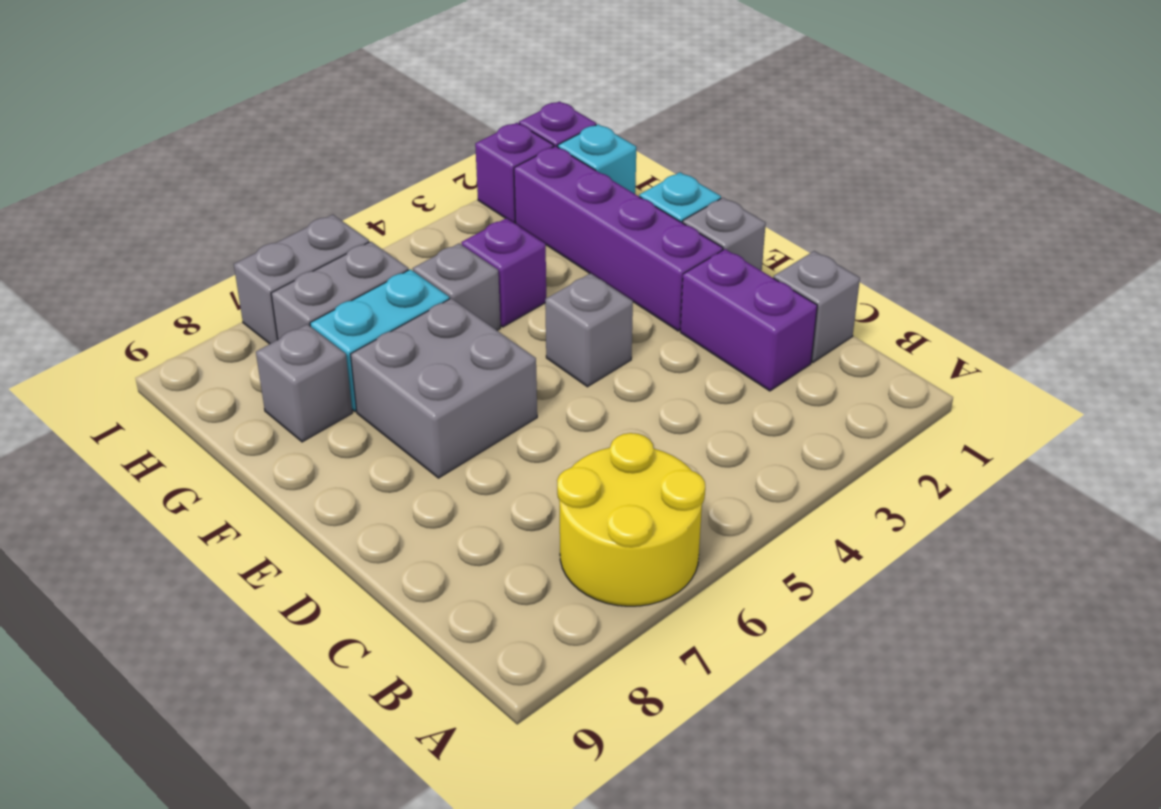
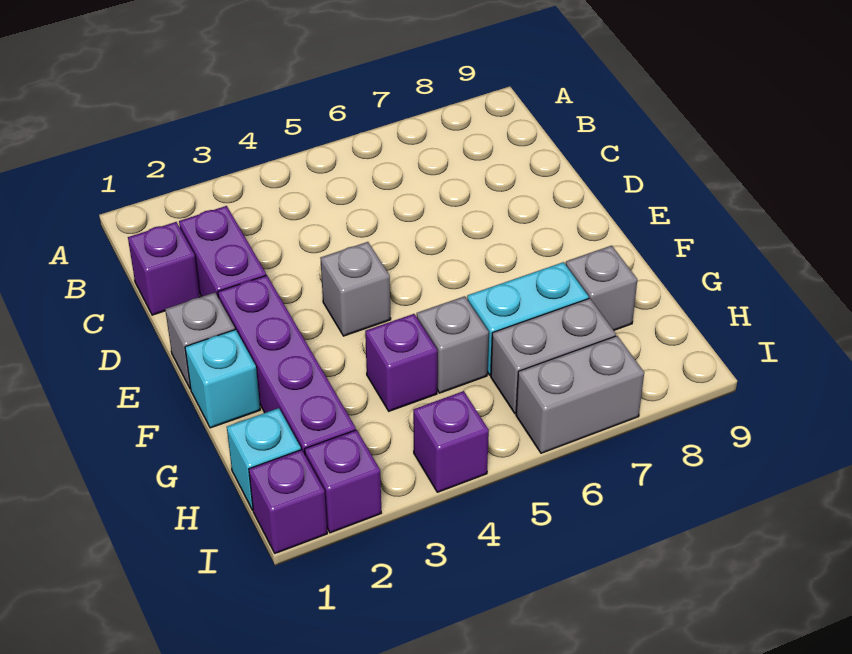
yellow round brick A6:B7 level 1 -> none
grey brick C1 level 1 -> purple brick C1 level 1
grey brick E6:F7 level 1 -> none
none -> purple brick I4 level 1

